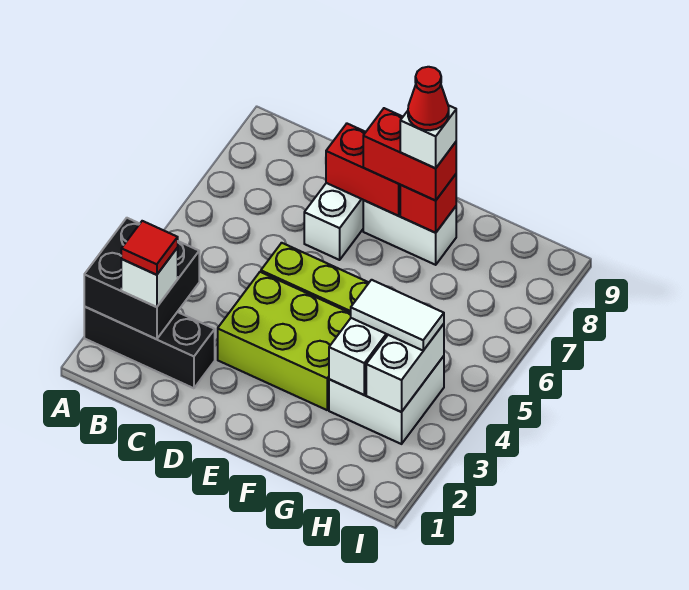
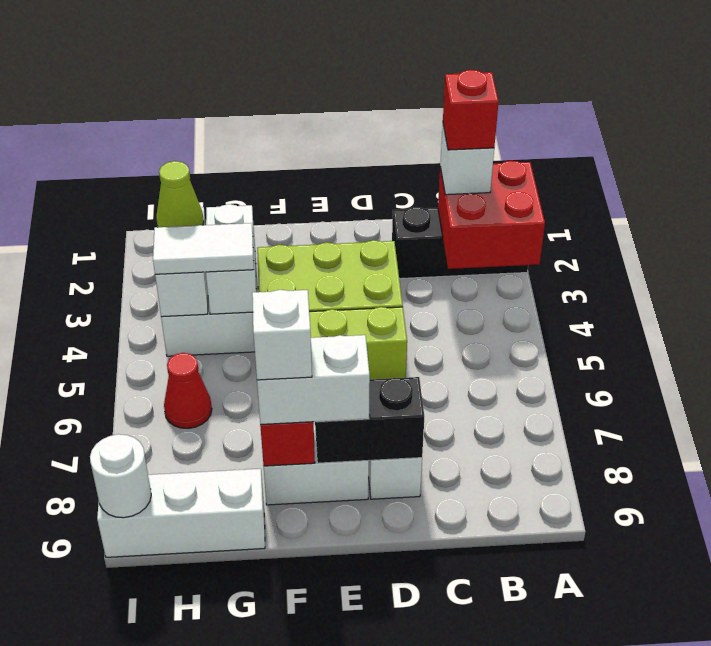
black brick A2:B3 level 2 -> red brick A2:B3 level 2
red tile B2 level 4 -> red brick B2 level 4
red brick D8:E8 level 2 -> black brick D8:E8 level 2
red brick E8:F8 level 3 -> white brick E8:F8 level 3
red cone F8 level 5 -> red cone H6 level 1
none -> white brick G9:I9 level 1
none -> lime cone H3 level 3
none -> white round brick I9 level 2

